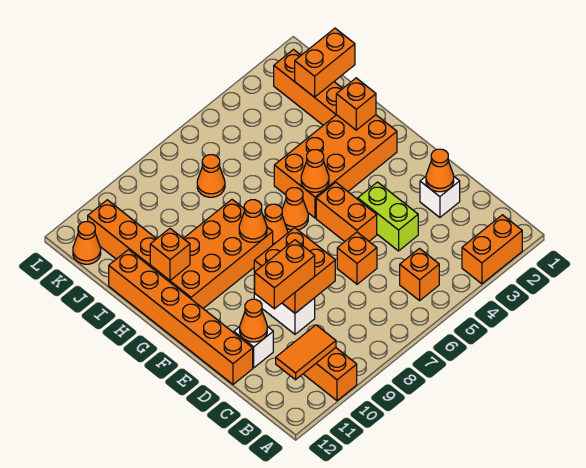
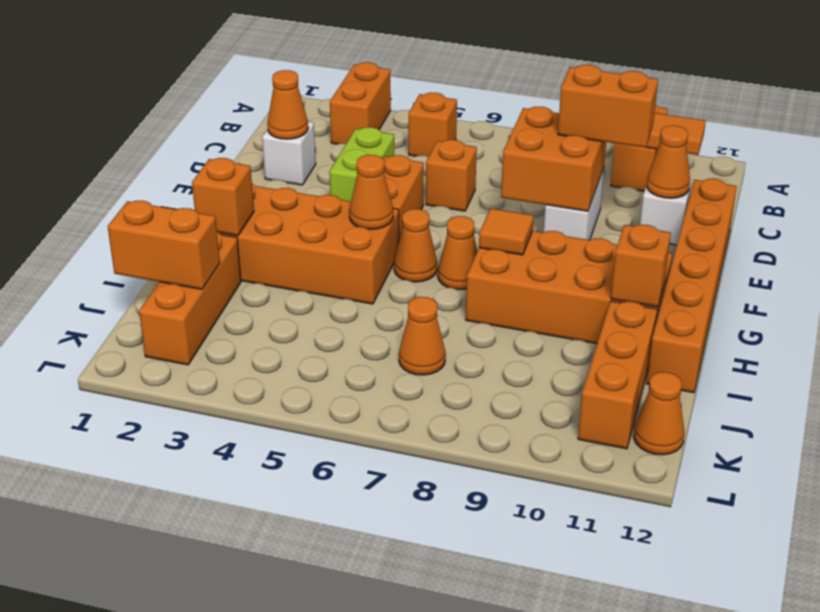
orange brick A2:A3 level 1 -> orange brick A3:B3 level 1
orange cone G8 level 2 -> orange tile G8 level 2

